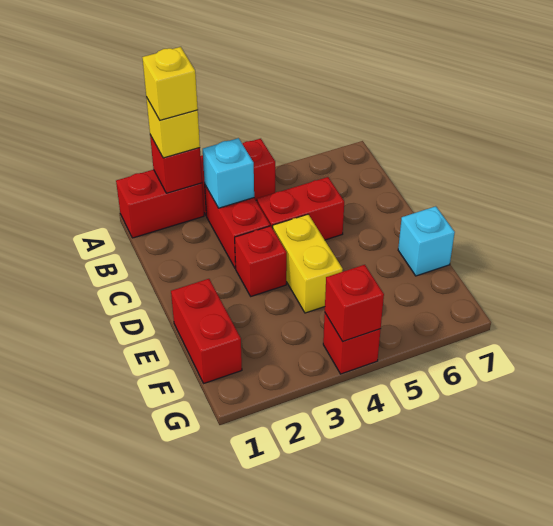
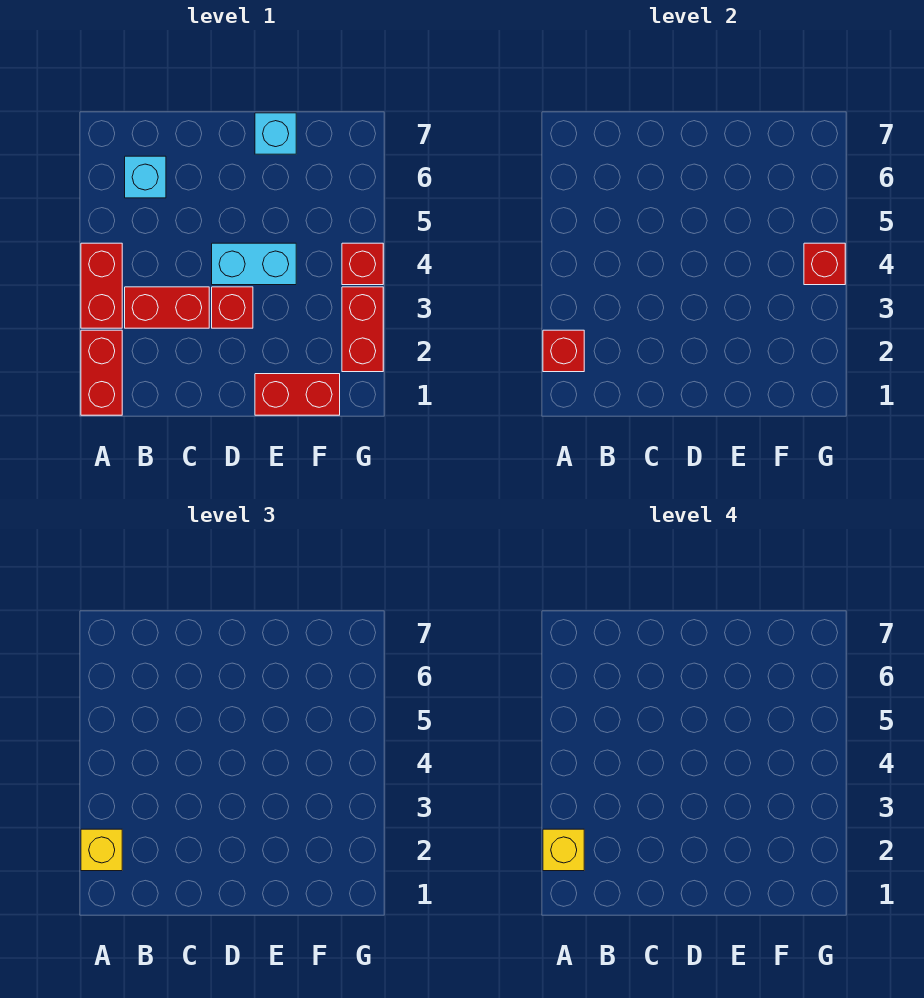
cyan brick B3 level 2 -> cyan brick B6 level 1
red brick C4:C5 level 1 -> red brick G2:G3 level 1
yellow brick D4:E4 level 1 -> cyan brick D4:E4 level 1

